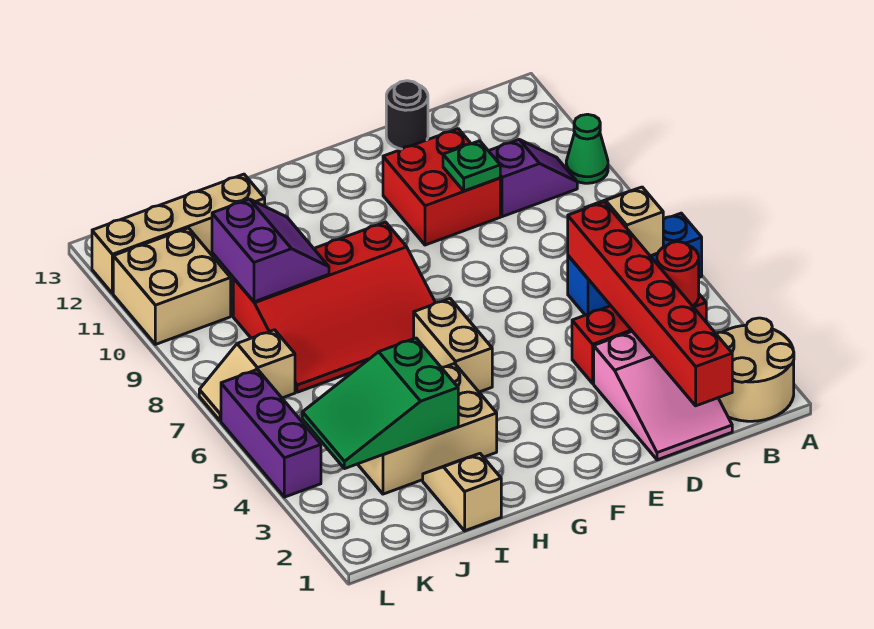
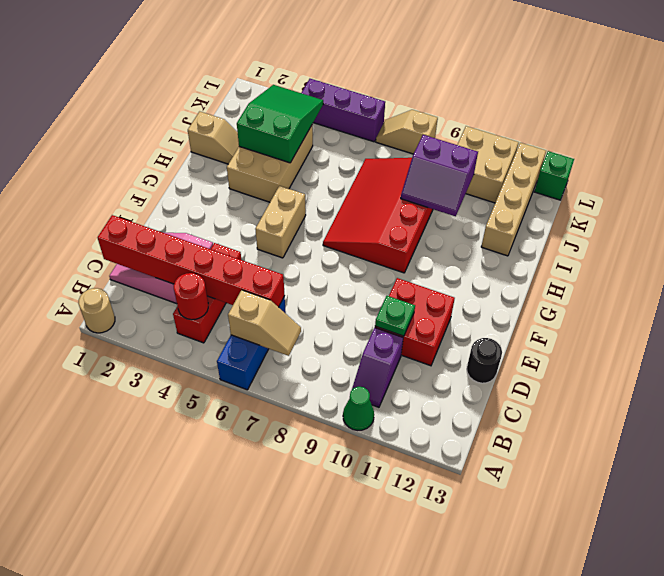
tan round brick A1:B2 level 1 -> tan round brick A1 level 1
tan brick G5:G6 level 1 -> tan brick F5:G5 level 1
tan slope K7:L7 level 1 top K -> tan slope L7:L8 level 1 top 8
none -> green brick L13 level 1

